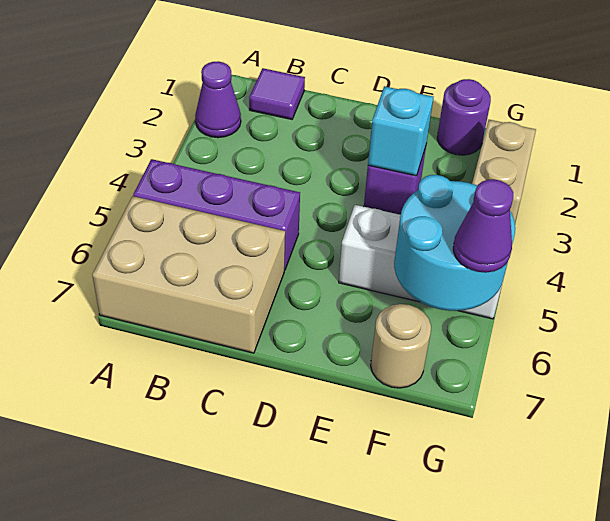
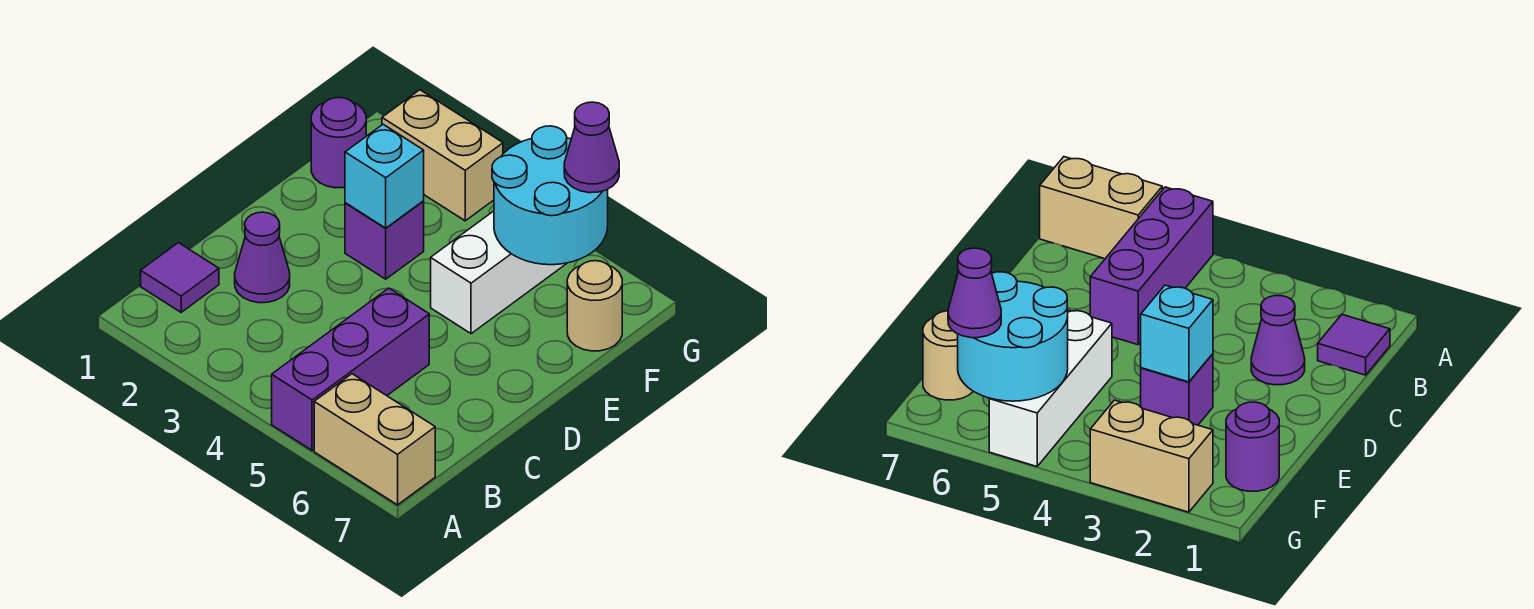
purple cone A2 level 1 -> purple cone C2 level 1
tan brick A6:C7 level 1 -> tan brick A6:A7 level 1

